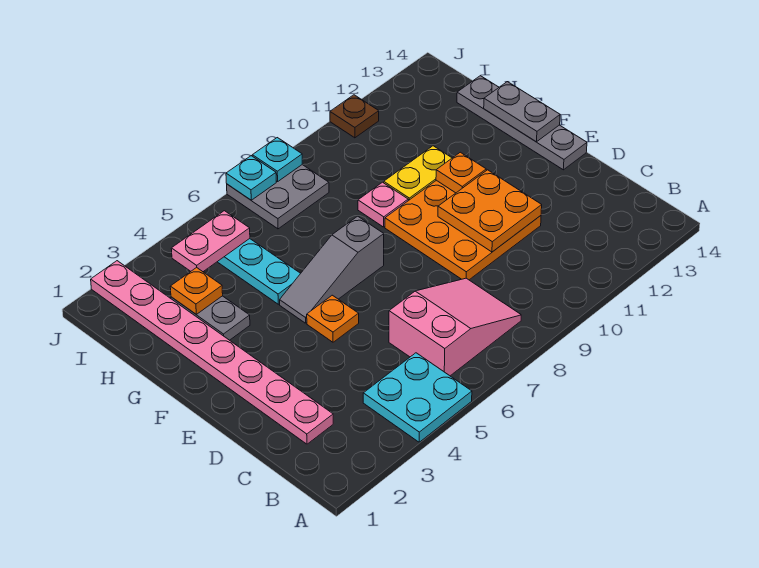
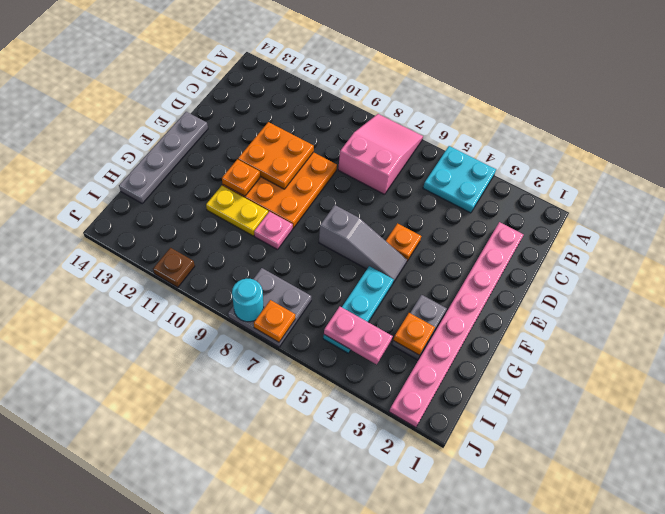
pink slope B6:C8 level 1 top 6 -> pink slope A7:C8 level 1 top C
grey plate F14:G14 level 2 -> none
cyan plate J7 level 2 -> orange plate J7 level 2
cyan plate J8 level 2 -> cyan round brick J8 level 2

